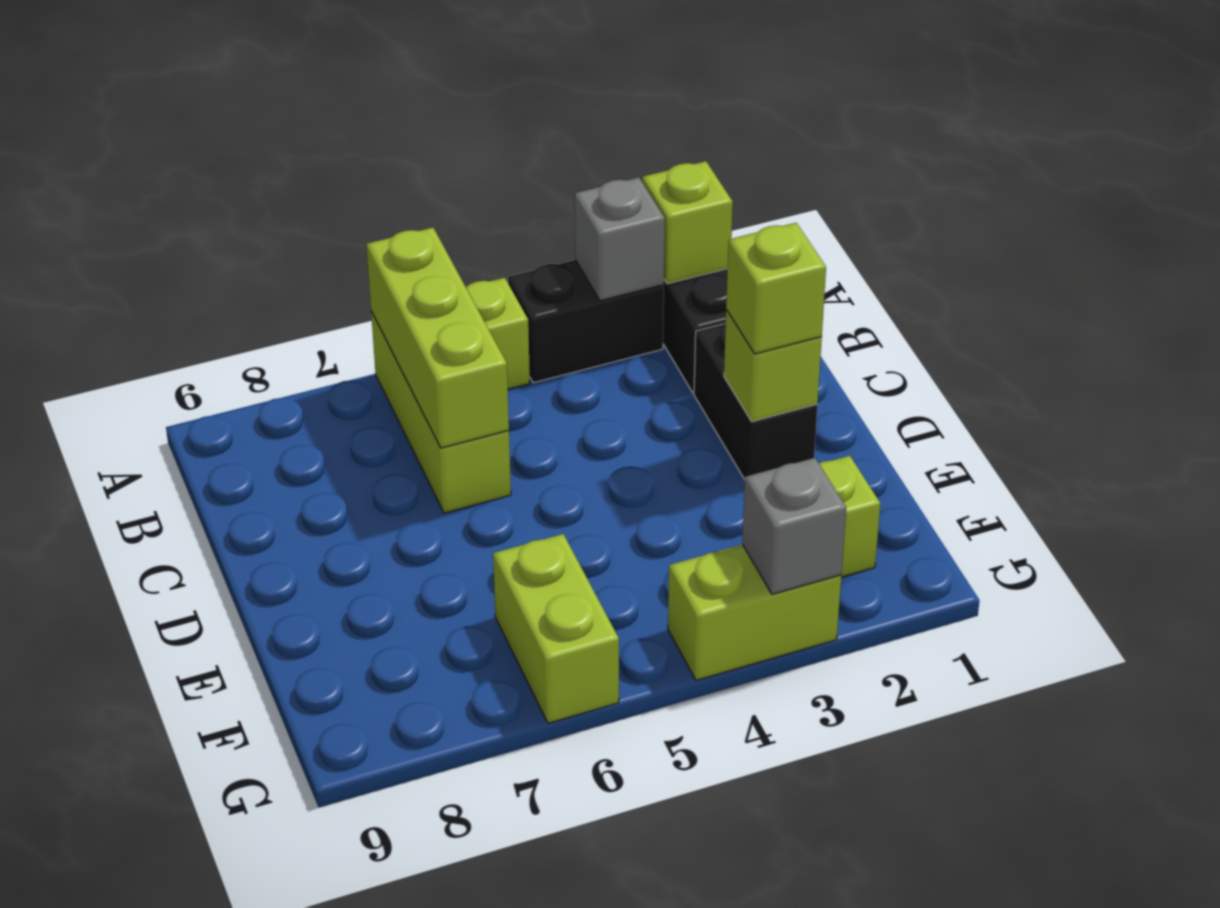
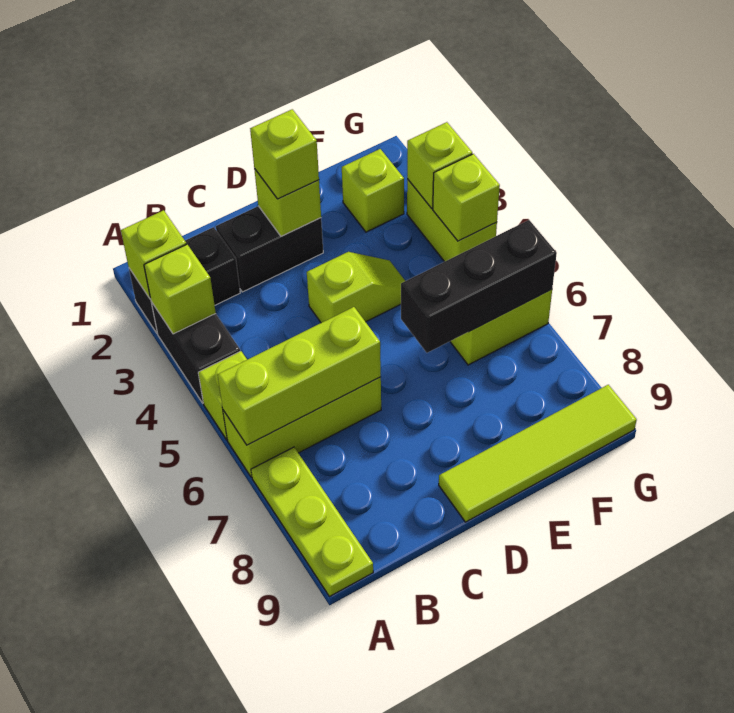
grey brick A3 level 2 -> lime brick A3 level 2
none -> lime plate A7:A9 level 1
none -> lime slope D4:E4 level 1 top D
none -> lime tile D9:G9 level 1
none -> black brick E6:G6 level 2
grey brick G3 level 2 -> lime brick G3 level 2
none -> lime brick G4 level 2

